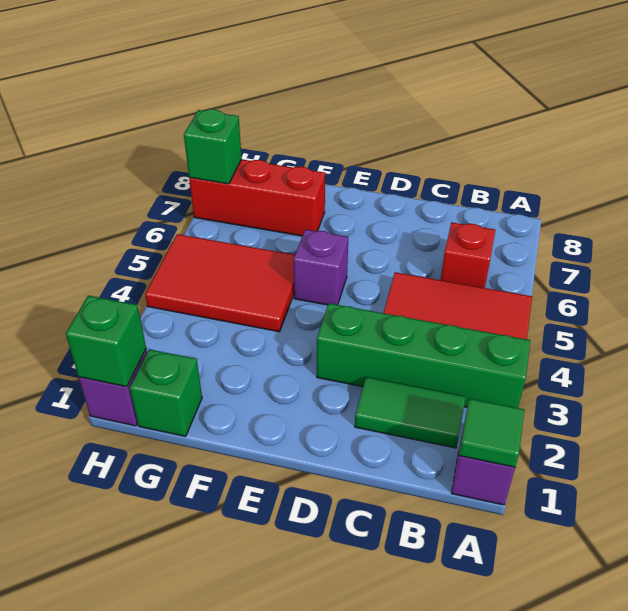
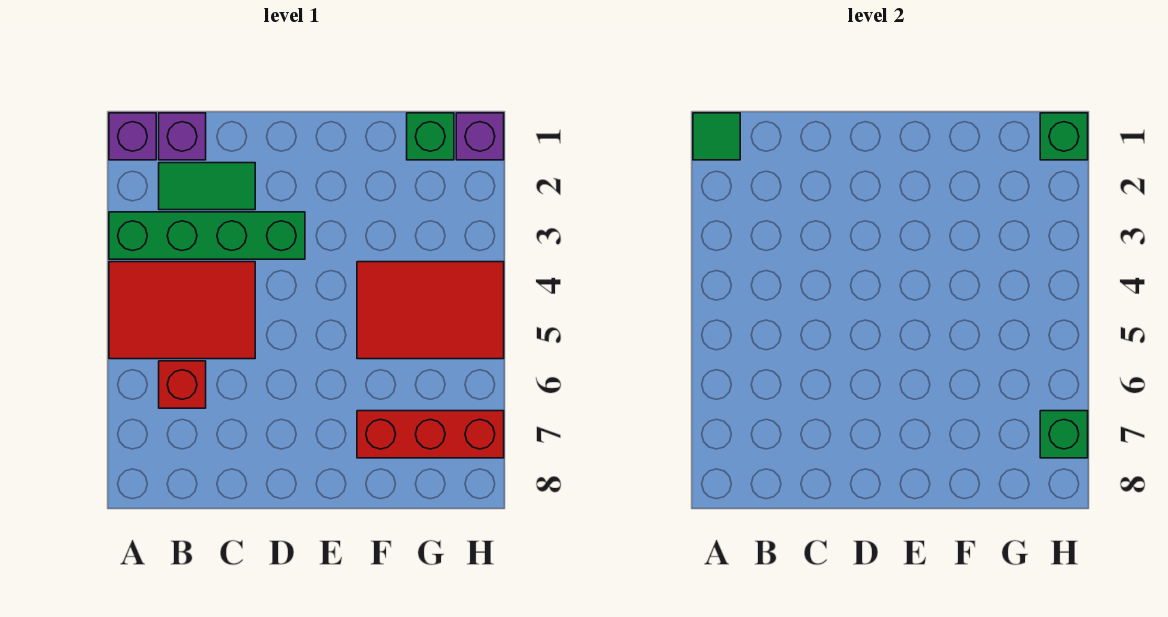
purple brick E5 level 1 -> purple brick B1 level 1

